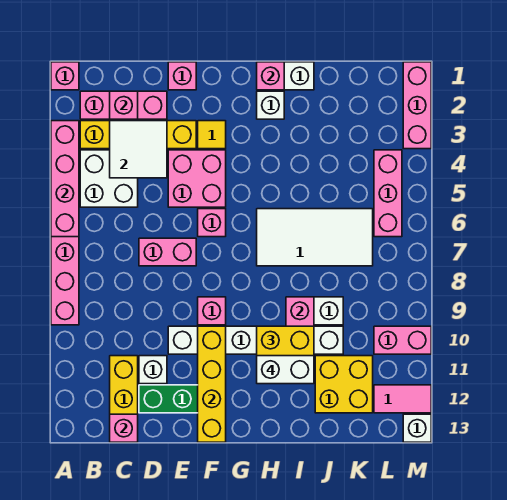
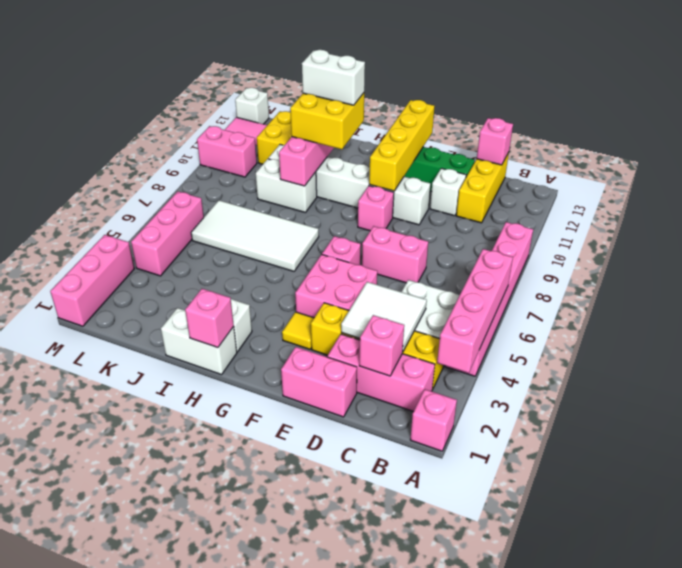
pink brick E1 level 1 -> pink brick D1:E1 level 1

